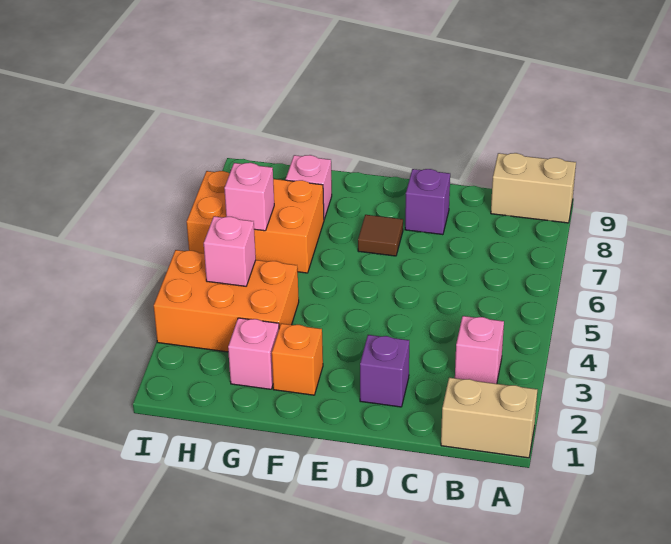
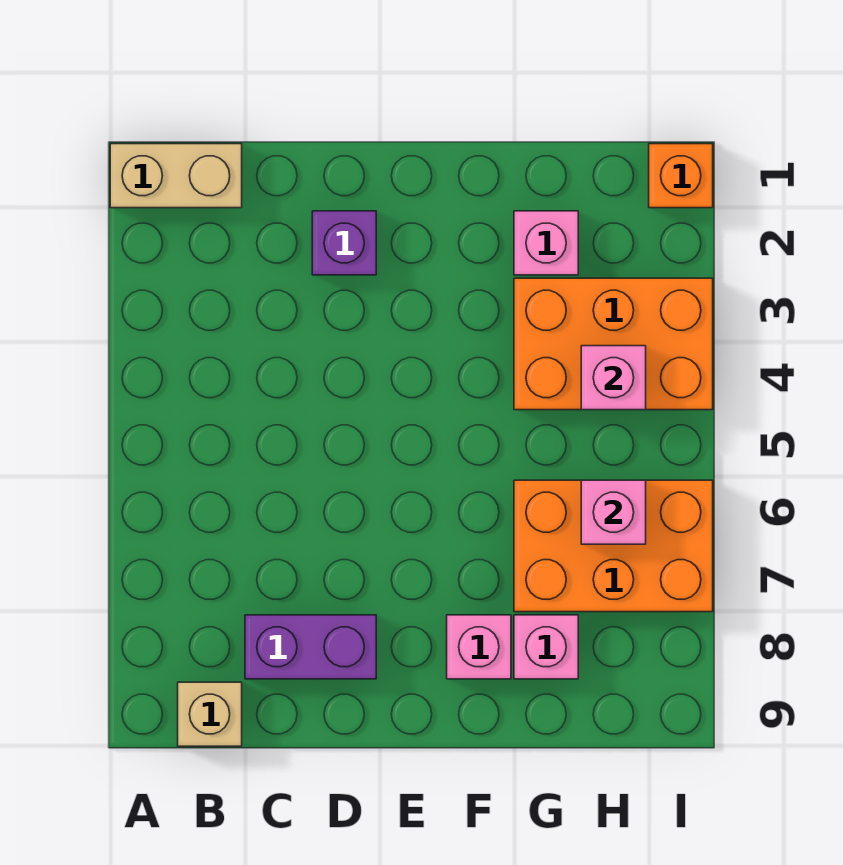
tan brick A9:B9 level 1 -> tan brick B9 level 1
pink brick B3 level 1 -> pink brick F8 level 1
purple brick D8 level 1 -> purple brick C8:D8 level 1
brown tile E7 level 1 -> none
orange brick F2 level 1 -> orange brick I1 level 1

